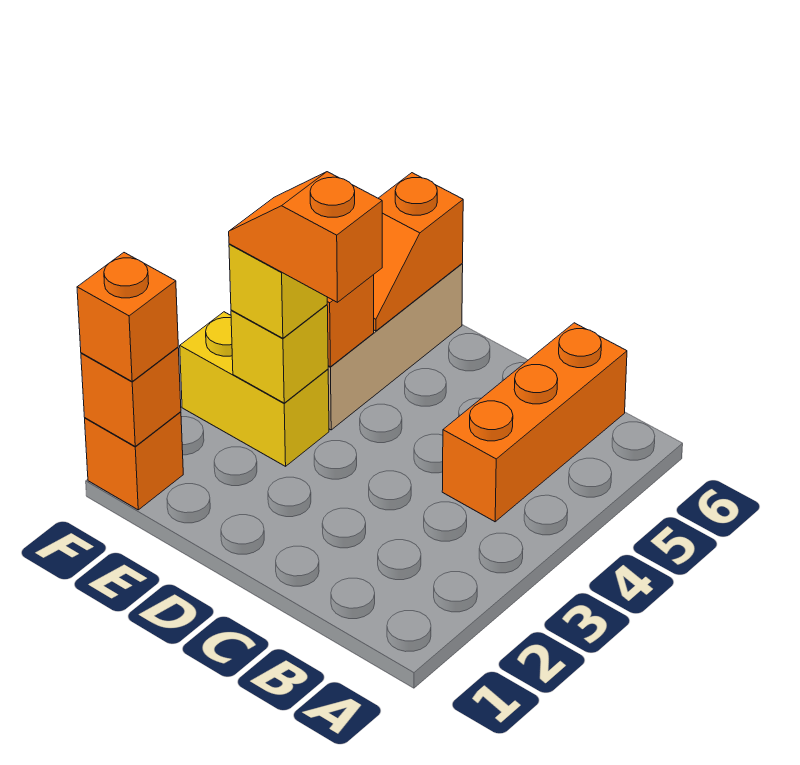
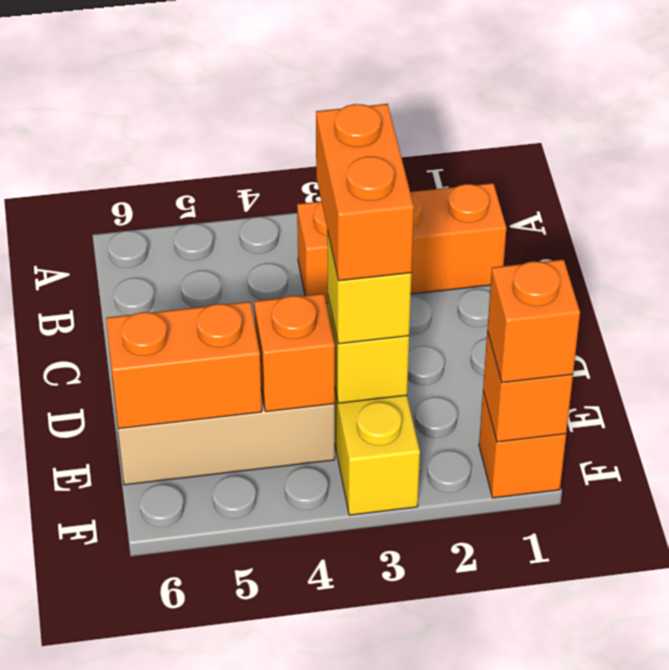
orange brick B4:B6 level 1 -> orange brick B1:B3 level 1
orange slope D3:E3 level 4 top D -> orange brick D3:E3 level 4
orange slope E5:E6 level 2 top 6 -> orange brick E5:E6 level 2

